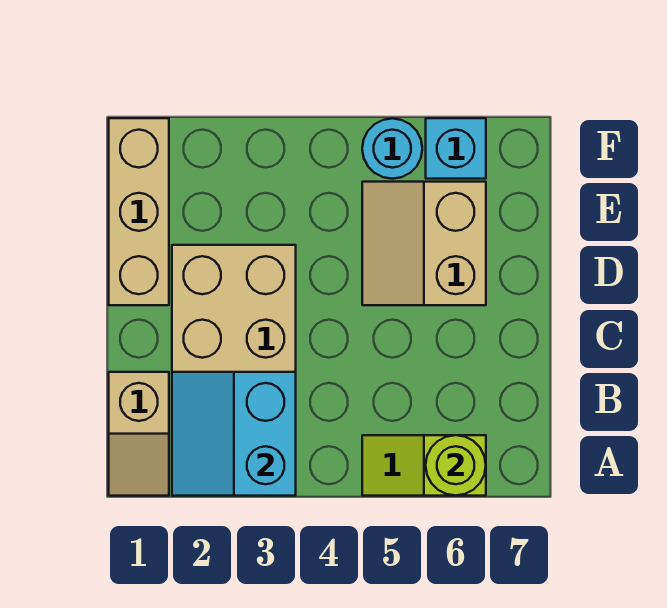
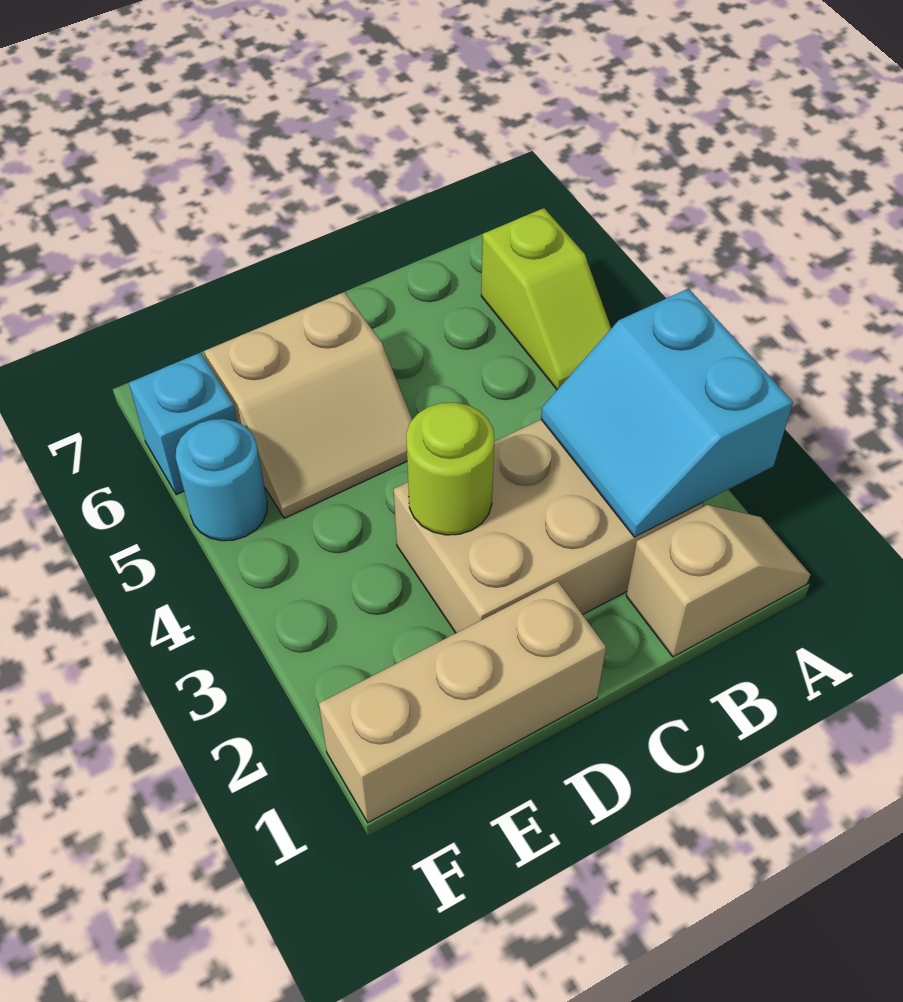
cyan slope A2:B3 level 2 top 3 -> cyan slope A2:B3 level 2 top A
lime round brick A6 level 2 -> lime round brick D3 level 2

